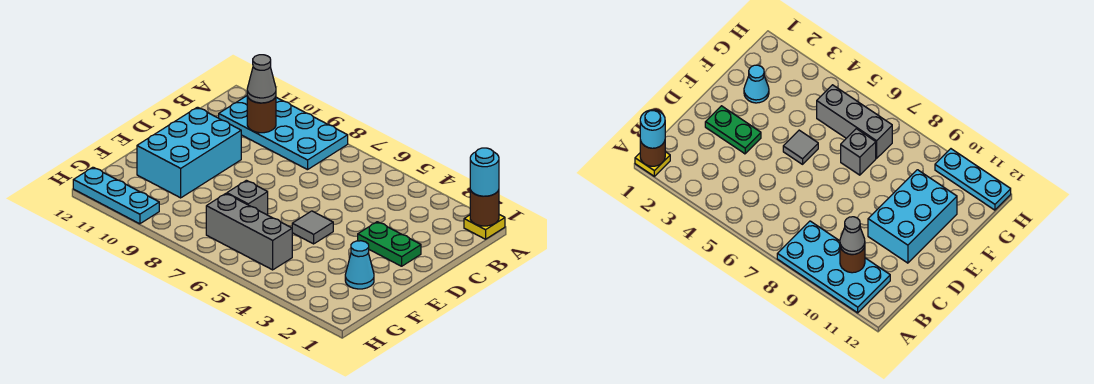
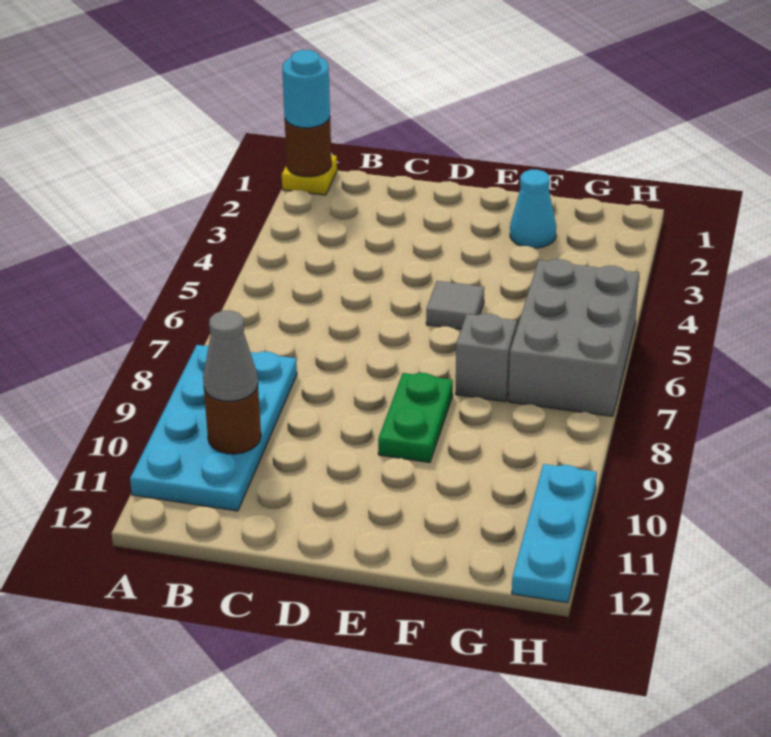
green plate D2:D3 level 1 -> green plate E8:E9 level 1
cyan brick D10:F11 level 1 -> none
grey brick G5:G7 level 1 -> grey brick G5:H7 level 1

